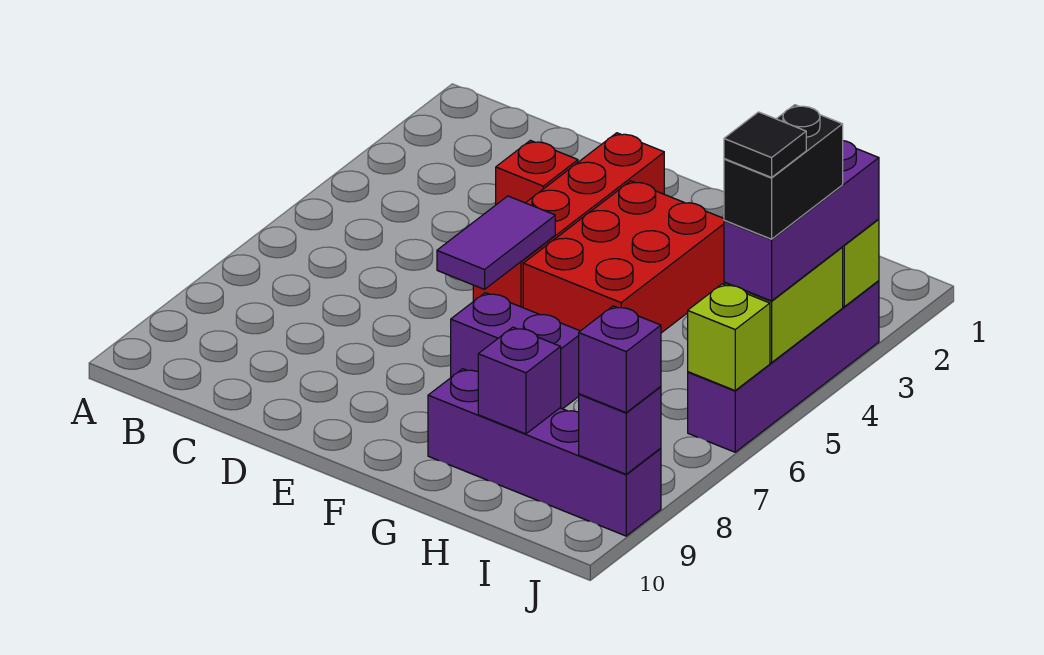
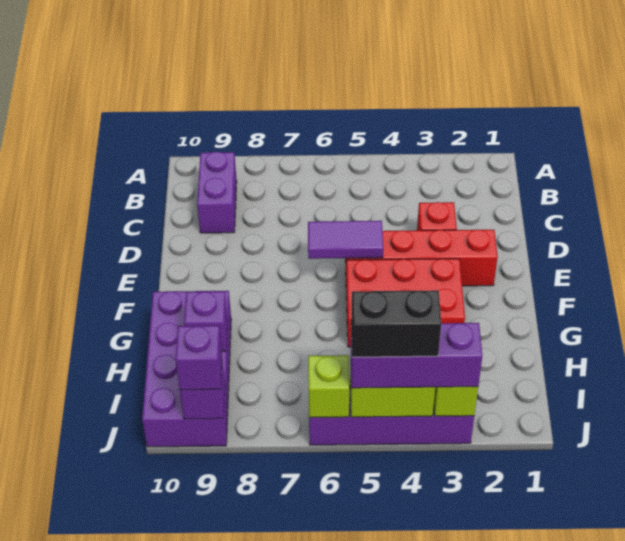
purple brick F7:G7 level 1 -> purple brick B9:C9 level 1
purple brick G9:J9 level 1 -> purple brick G9:J10 level 1
black tile J5 level 5 -> none

